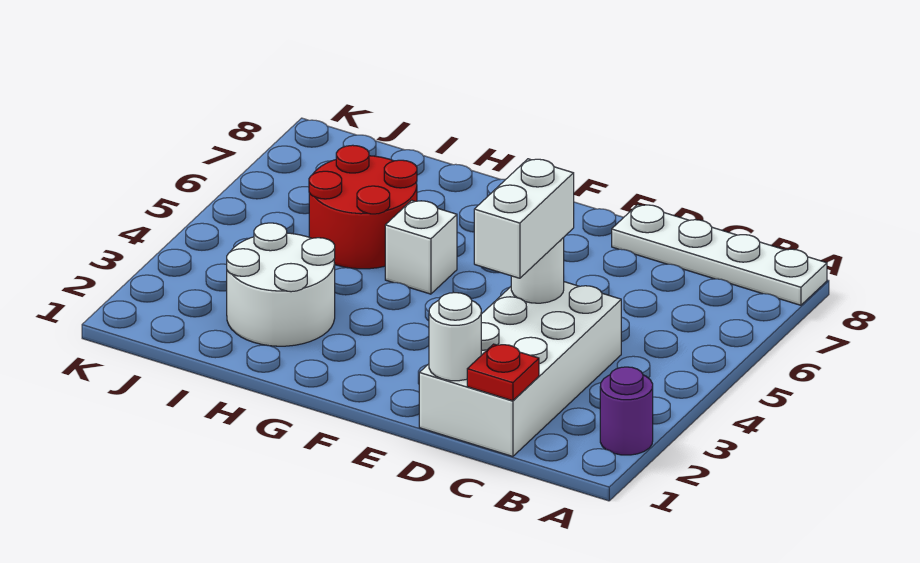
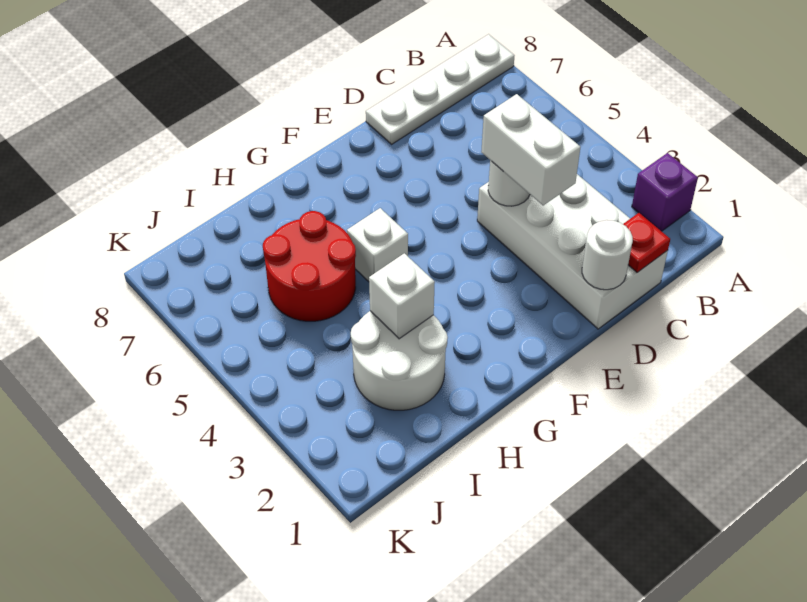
purple round brick A2 level 1 -> purple brick A2 level 1
none -> white brick H3 level 2

